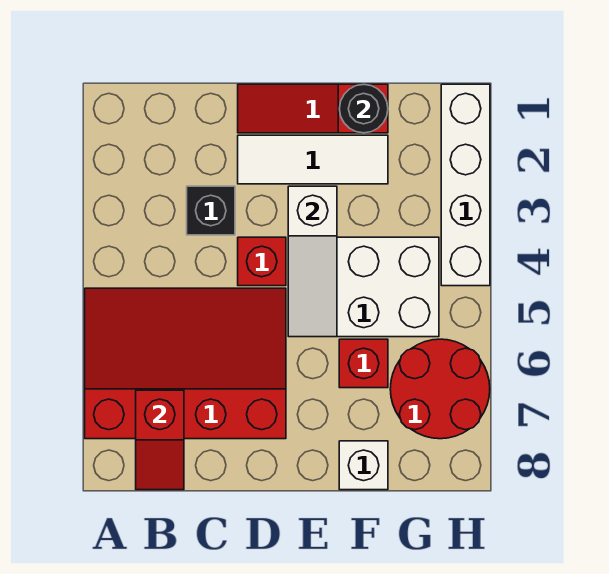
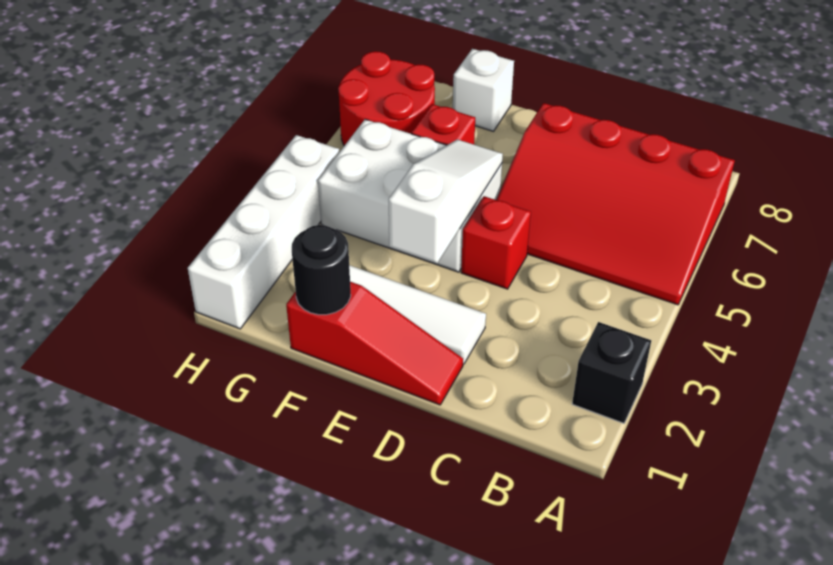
red slope B7:B8 level 2 top 7 -> none
black brick C3 level 1 -> black brick A2 level 1

